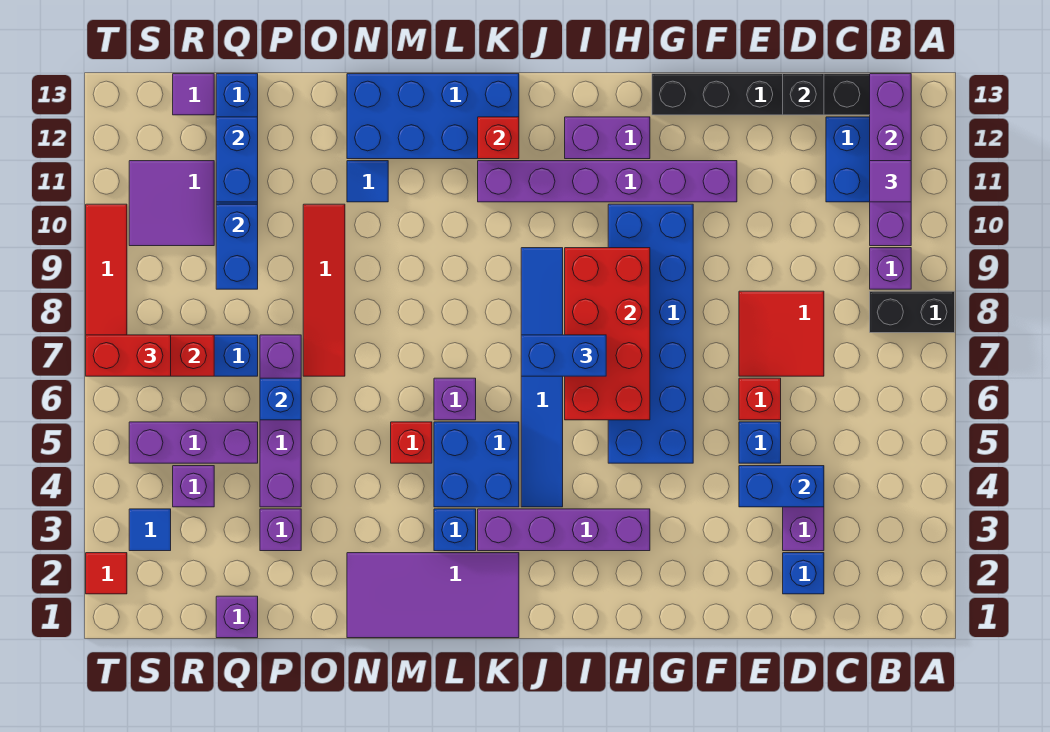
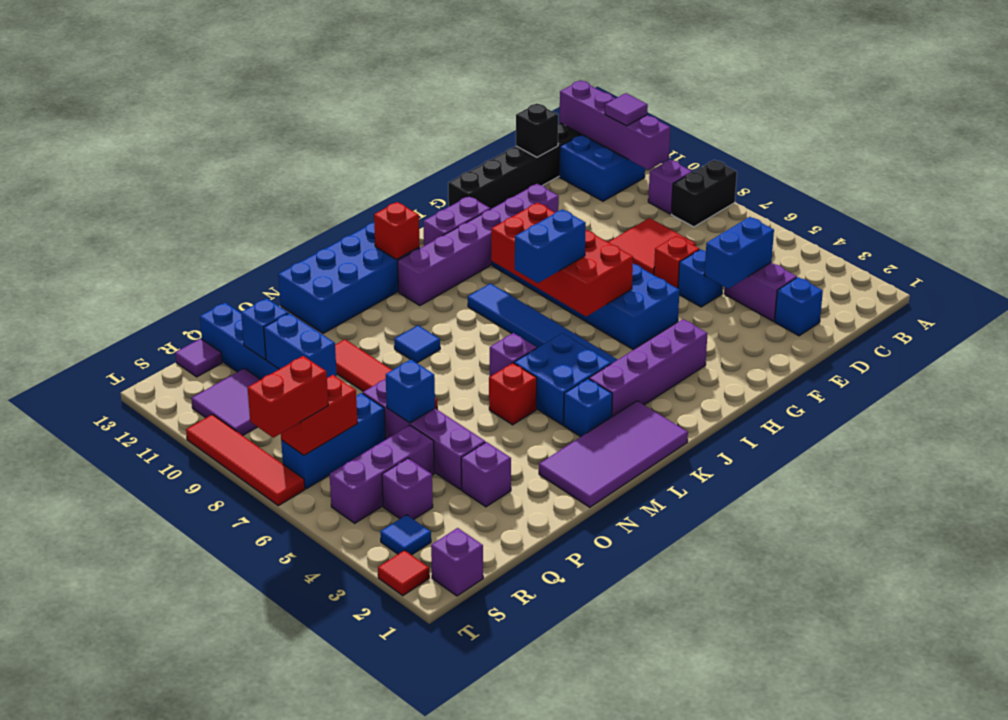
blue tile N11 level 1 -> blue tile M9 level 1
purple brick Q1 level 1 -> purple brick S1 level 1
blue brick Q11:Q12 level 2 -> blue brick Q11 level 2

